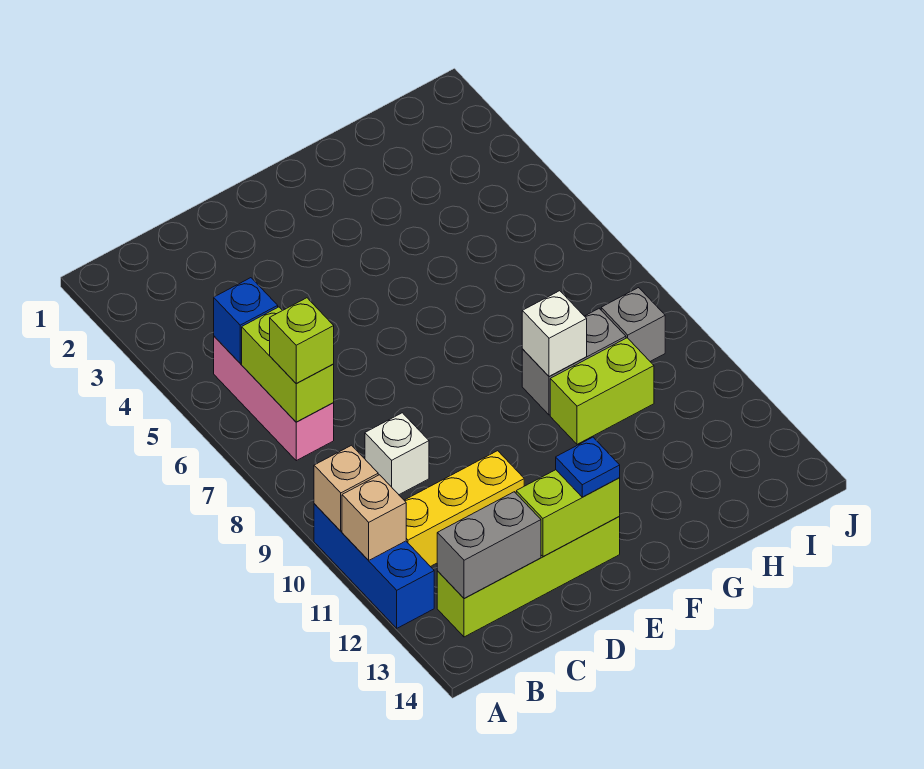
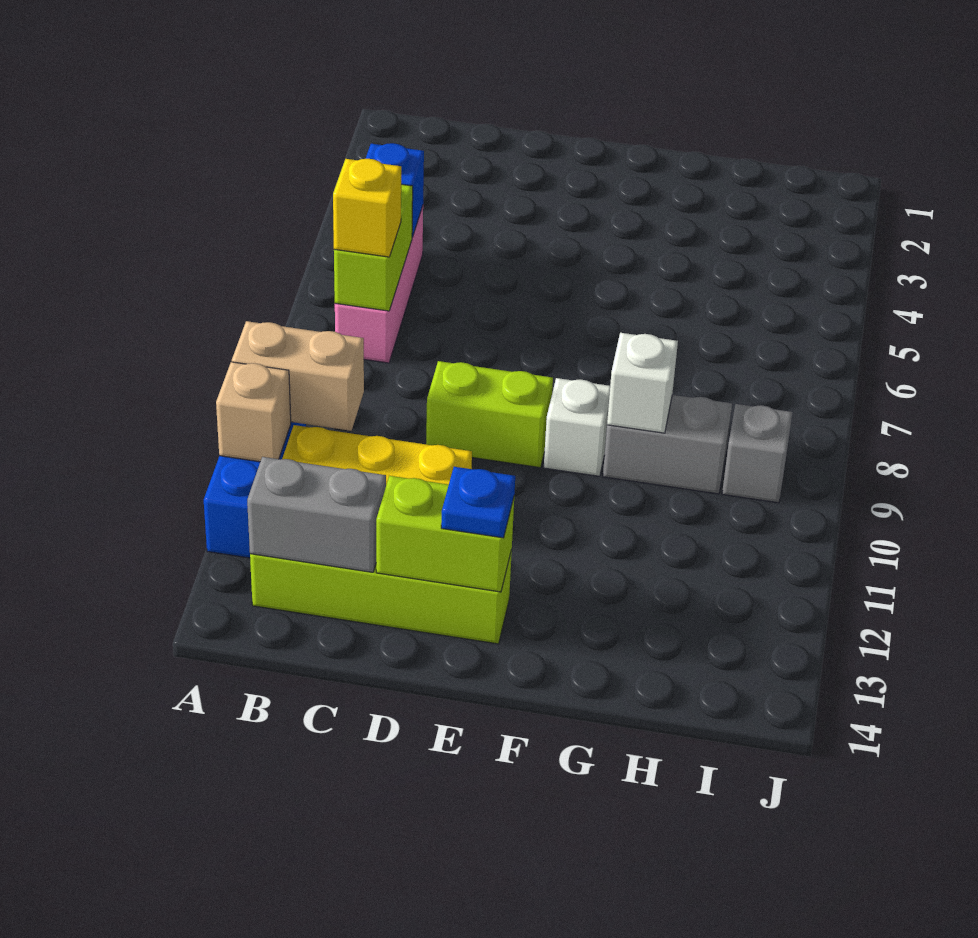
tan brick A10 level 2 -> tan brick A10:B10 level 2
lime brick B7 level 3 -> yellow brick B7 level 3
white brick C9 level 1 -> white brick F9 level 1
lime brick G10:H10 level 1 -> lime brick D9:E9 level 1

